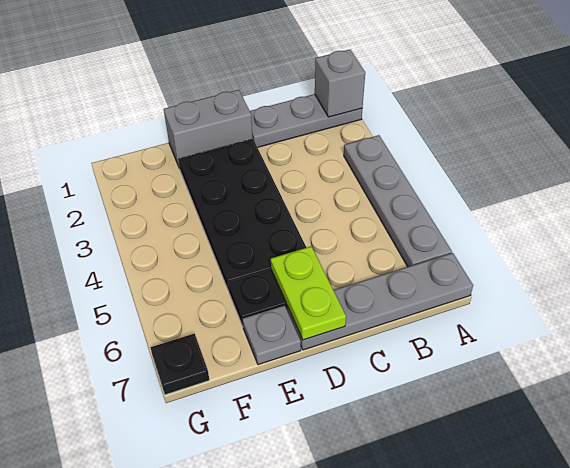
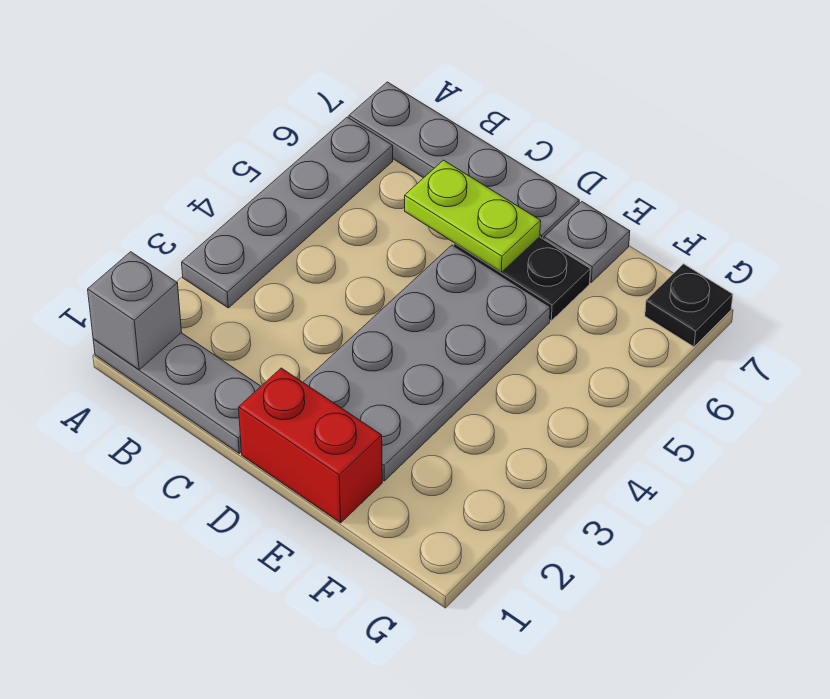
grey brick D1:E1 level 1 -> red brick D1:E1 level 1
black plate D2:E5 level 1 -> grey plate D2:E5 level 1
lime plate D6:D7 level 2 -> lime plate C6:D6 level 2

